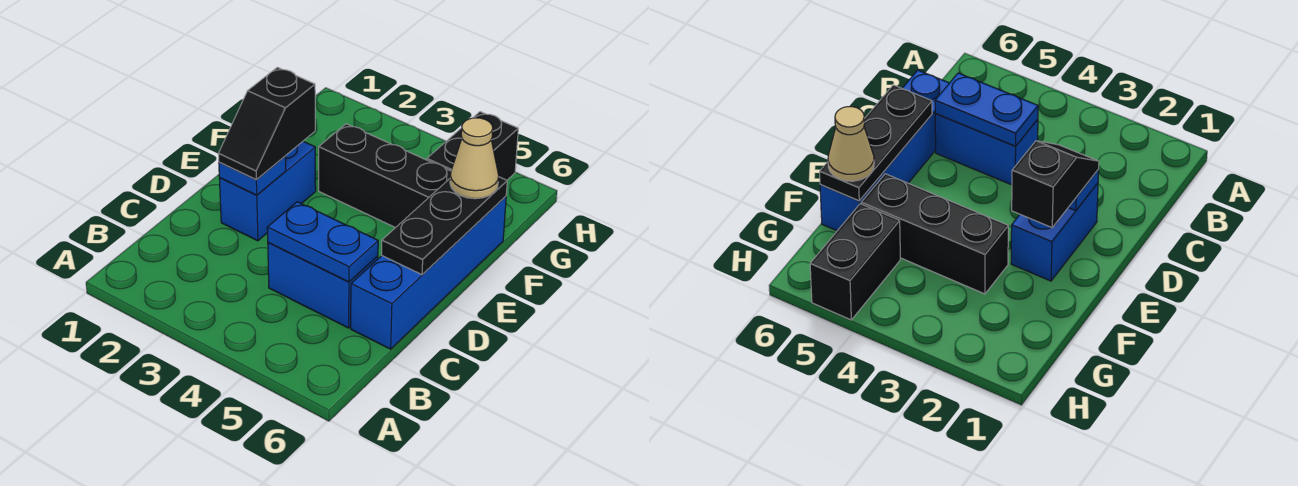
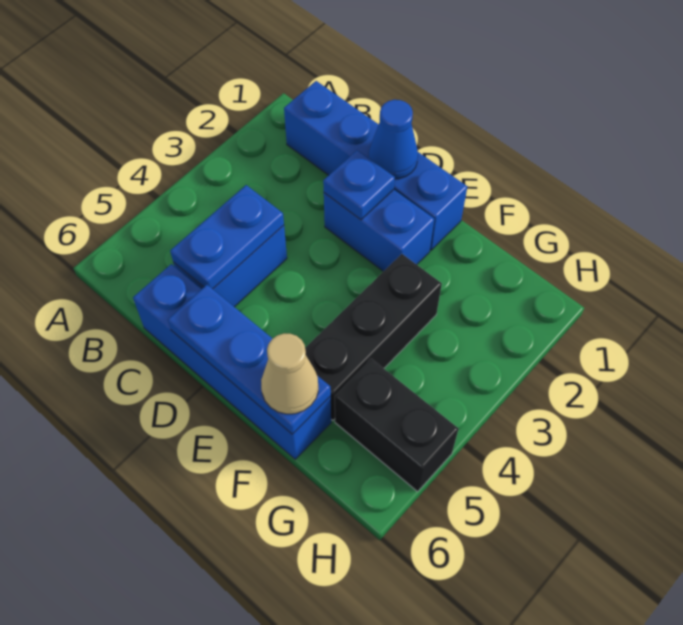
none -> blue brick B1:E1 level 1
none -> blue cone D1 level 2
black slope D2:E2 level 3 top E -> none
black plate D6:F6 level 2 -> blue plate D6:F6 level 2

